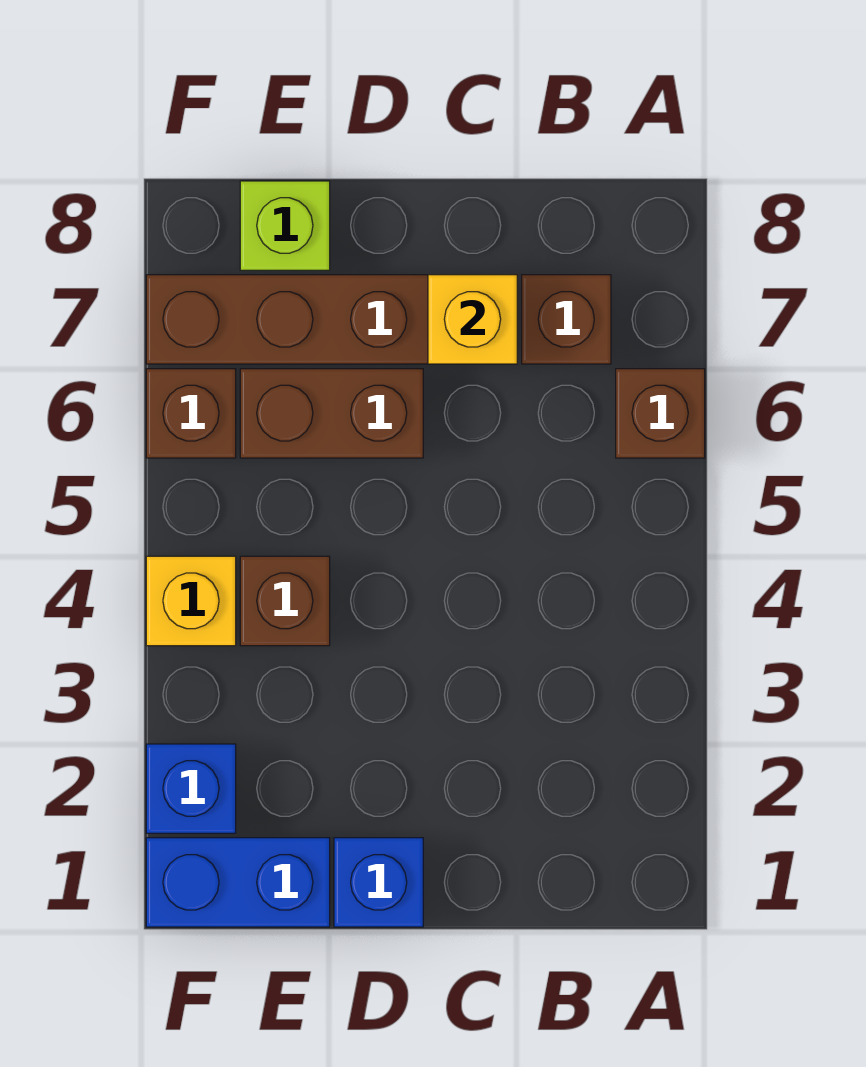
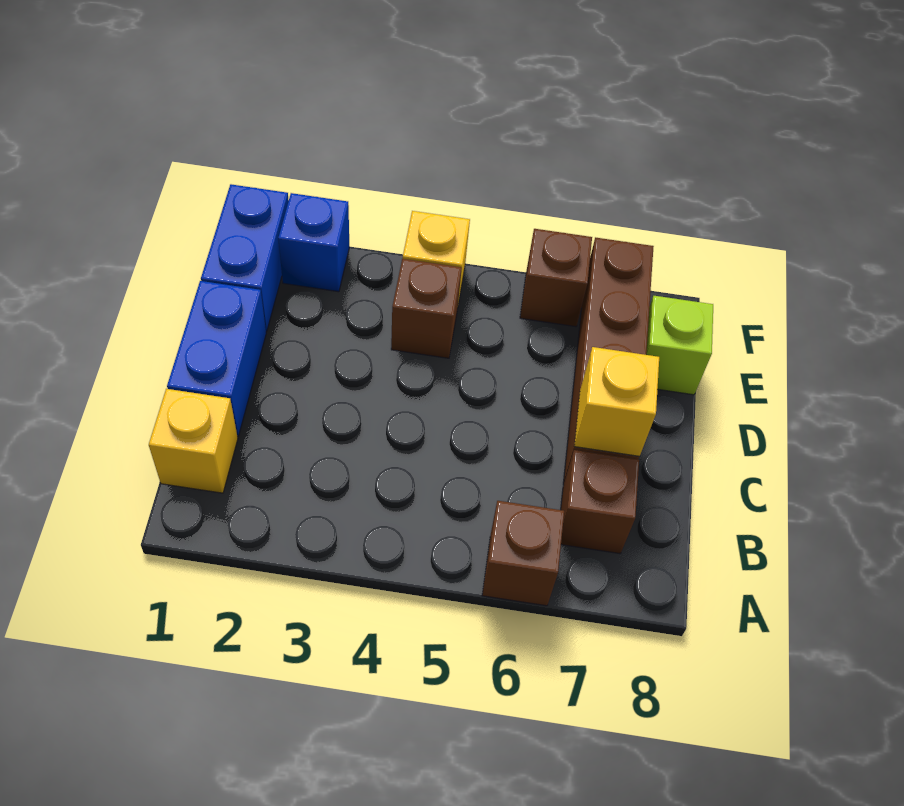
none -> yellow brick B1 level 1
blue brick D1 level 1 -> blue brick C1:D1 level 1
brown brick D6:E6 level 1 -> none

